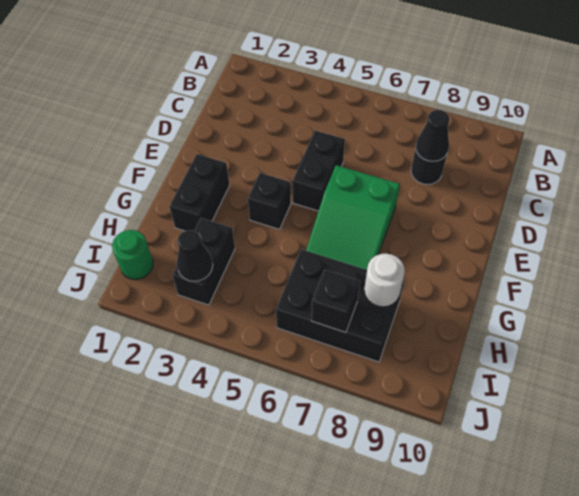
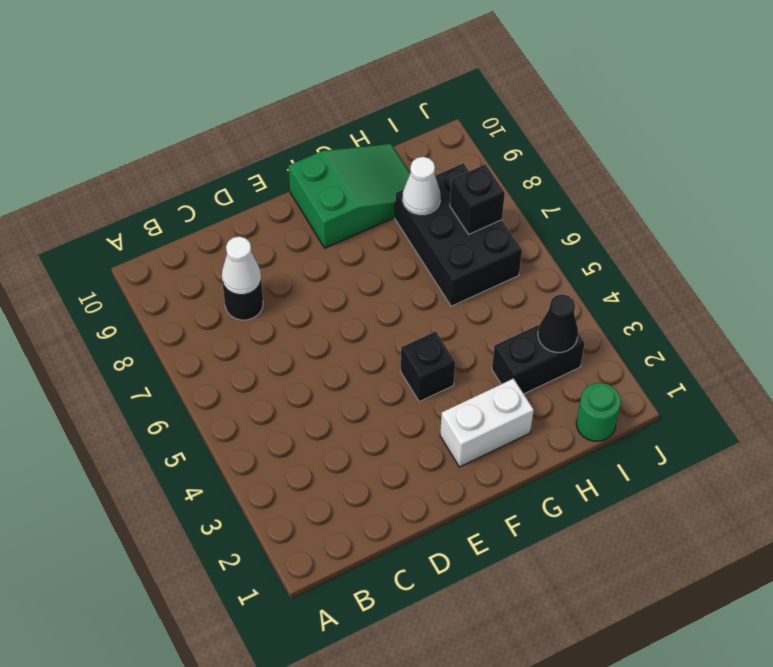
black cone C8 level 2 -> white cone C8 level 2
black brick D5:E5 level 1 -> none
green slope E6:G7 level 1 top E -> green slope F9:H10 level 1 top F
black brick F2:G2 level 1 -> white brick F2:G2 level 1
white round brick H8 level 2 -> white cone H8 level 2

